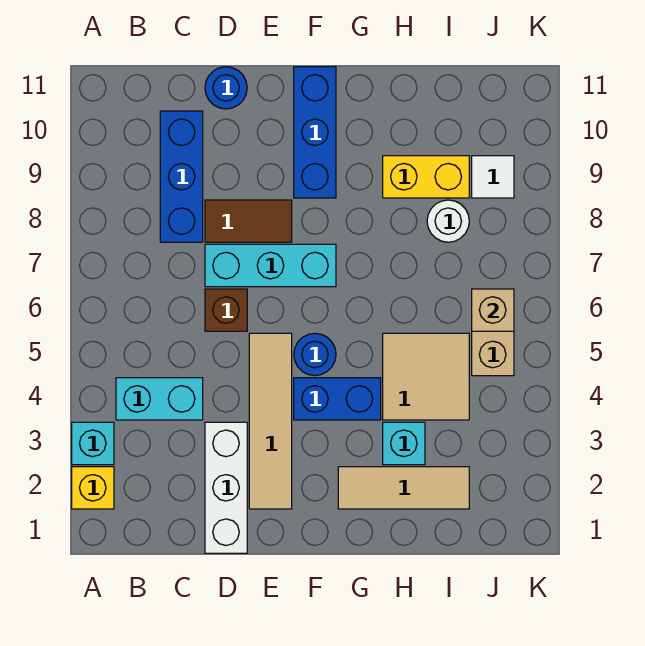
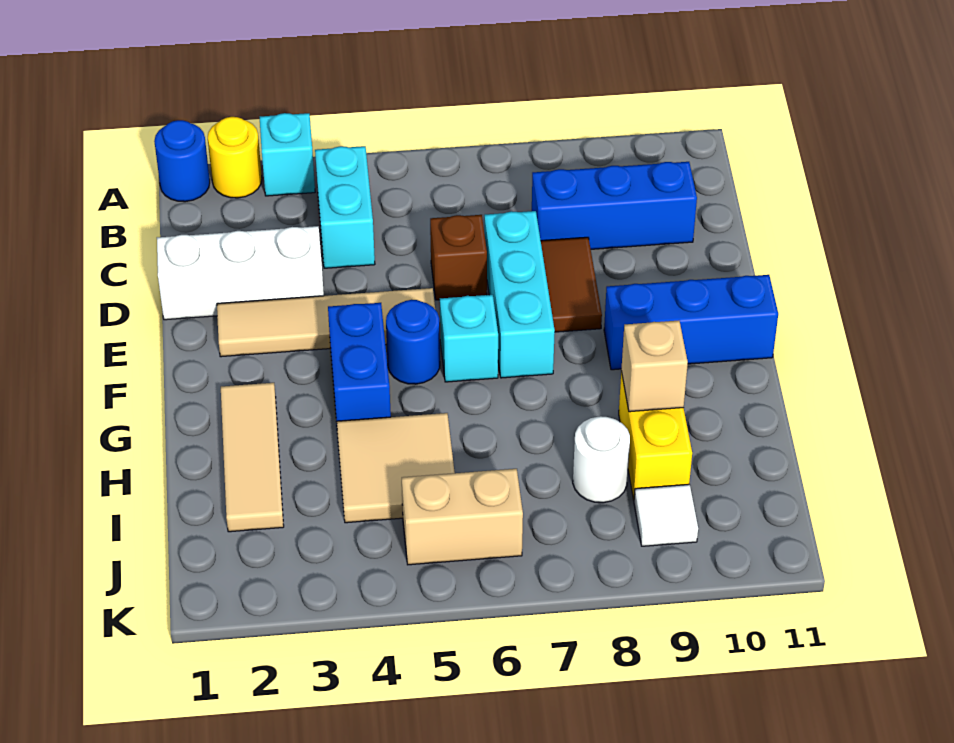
yellow brick A2 level 1 -> yellow round brick A2 level 1
blue round brick D11 level 1 -> blue round brick A1 level 1
cyan brick H3 level 1 -> cyan brick F6 level 1
tan brick J6 level 2 -> tan brick H9 level 2

